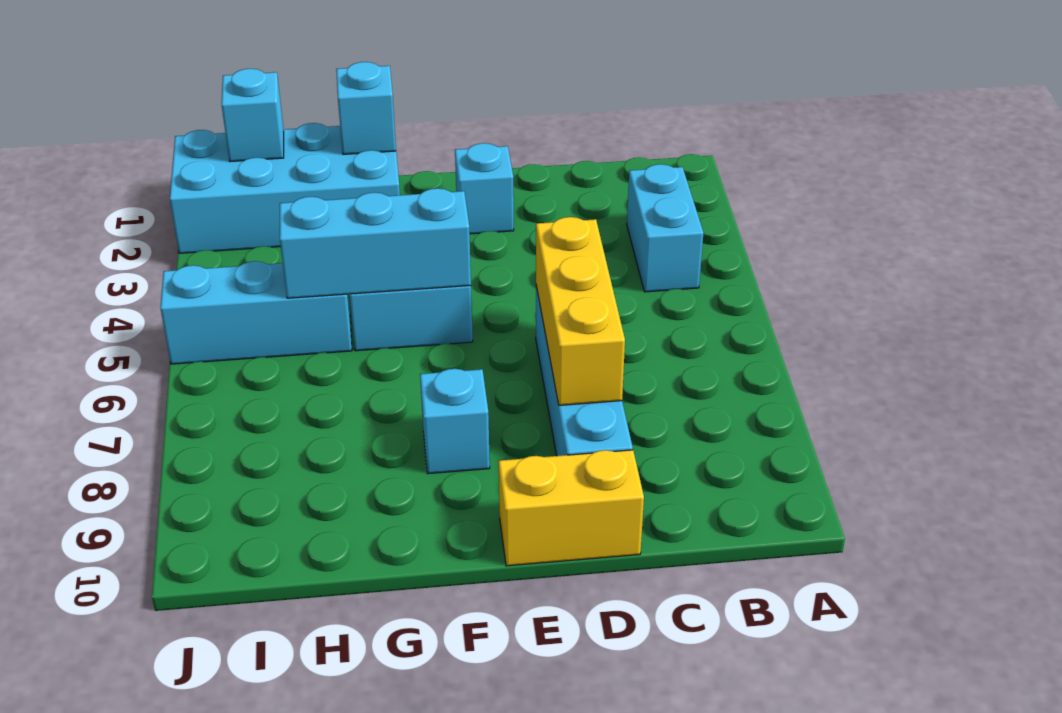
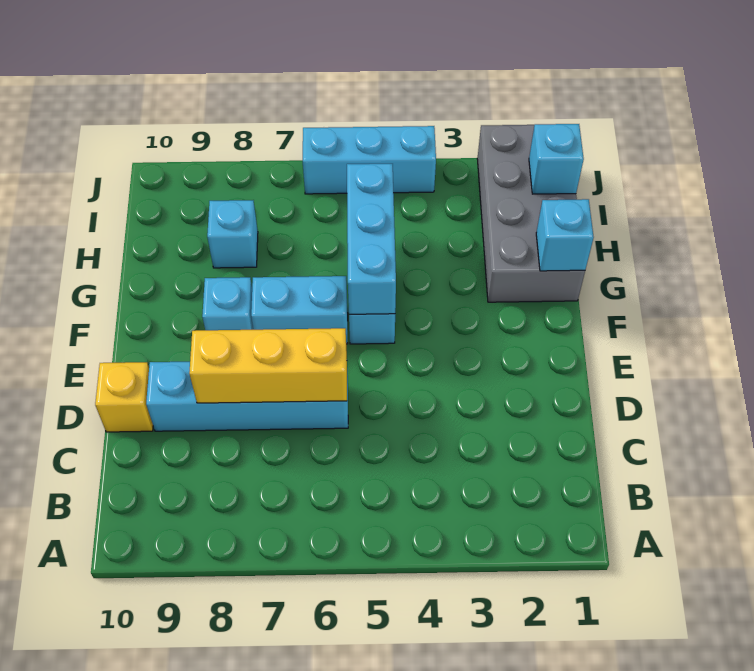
cyan brick B3:B4 level 1 -> cyan brick F6:F7 level 1
yellow brick D10:E10 level 1 -> yellow brick D10 level 1
cyan brick E2 level 1 -> cyan brick H8 level 1
cyan brick G1:J2 level 1 -> grey brick G1:J2 level 1
cyan brick H5:J5 level 1 -> cyan brick J4:J6 level 1

